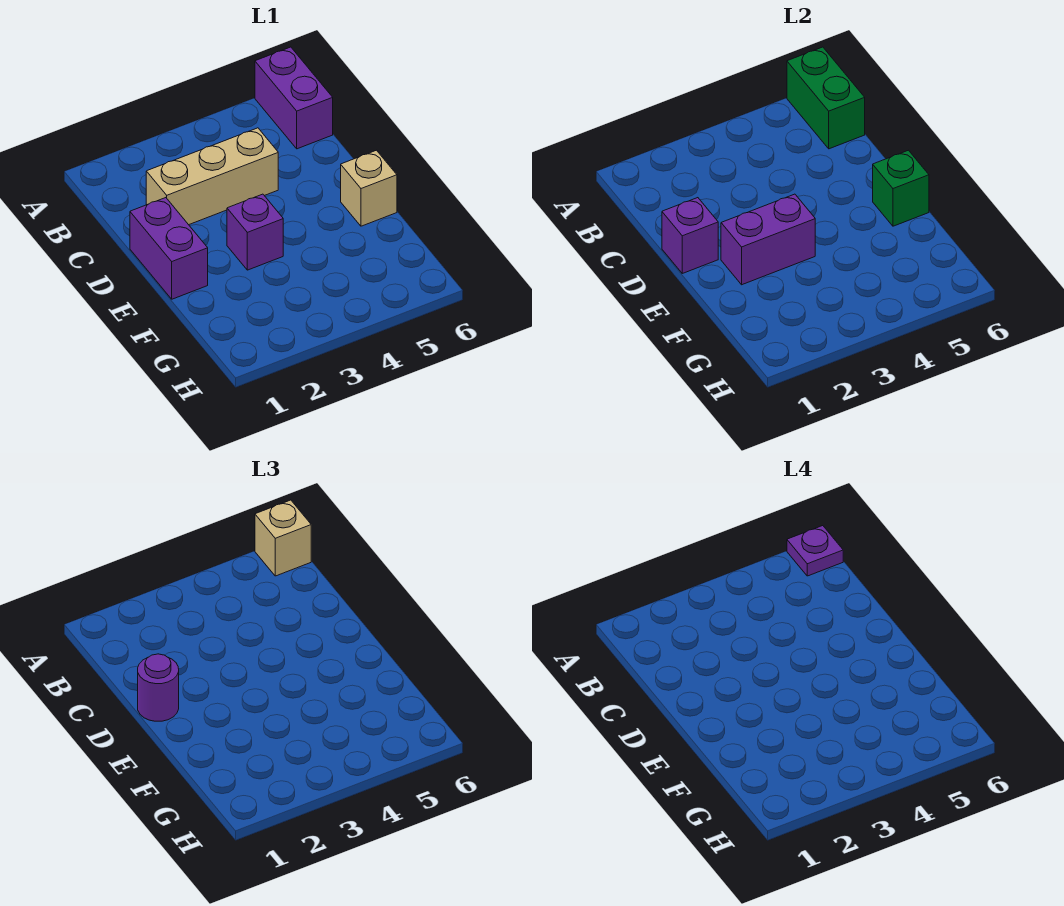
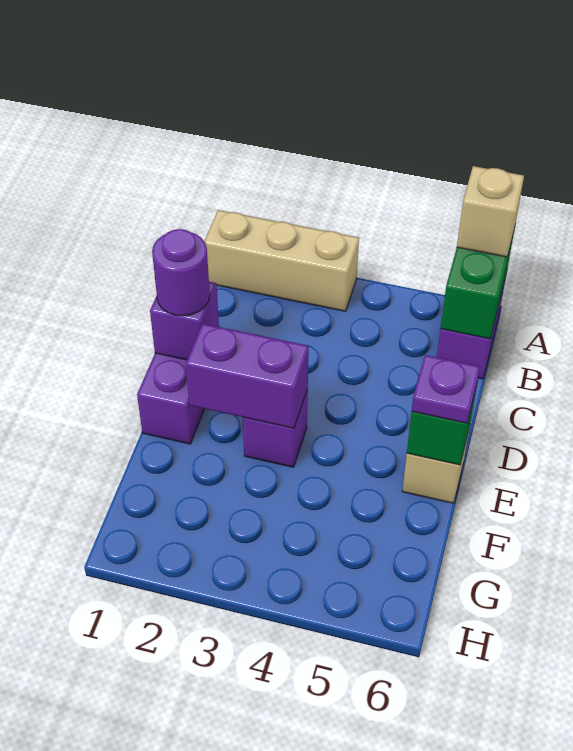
purple plate A6 level 4 -> purple plate E6 level 3
tan brick C2:C4 level 1 -> tan brick A1:A3 level 1

